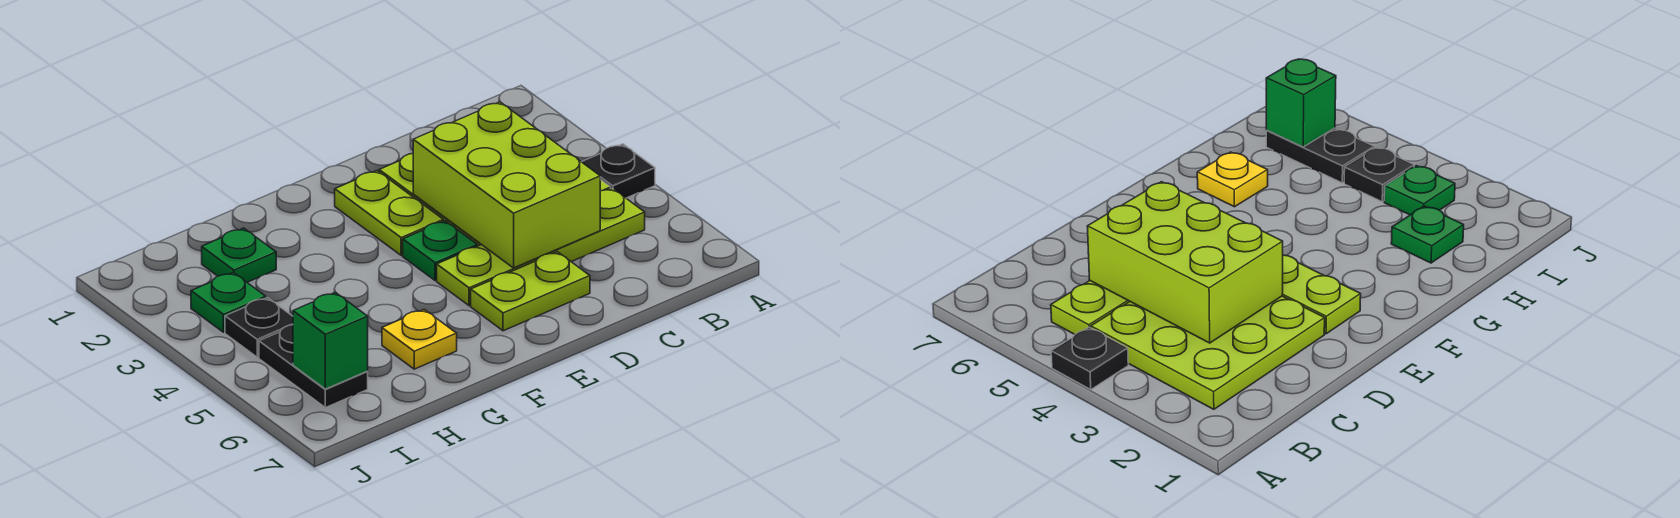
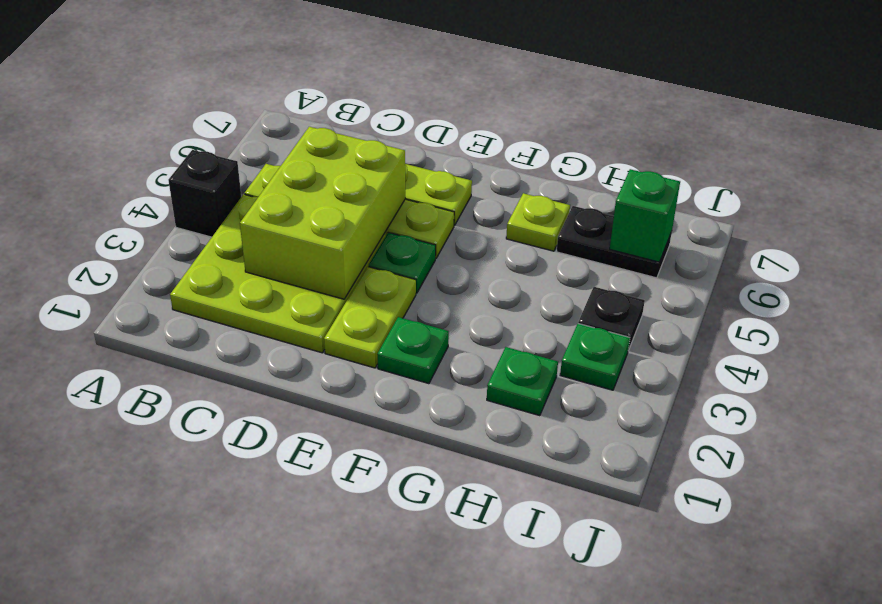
black plate A4 level 1 -> black brick A4 level 1
none -> green plate F2 level 1
yellow plate G6 level 1 -> lime plate G6 level 1
black plate I5:I6 level 1 -> black plate H6:I6 level 1

